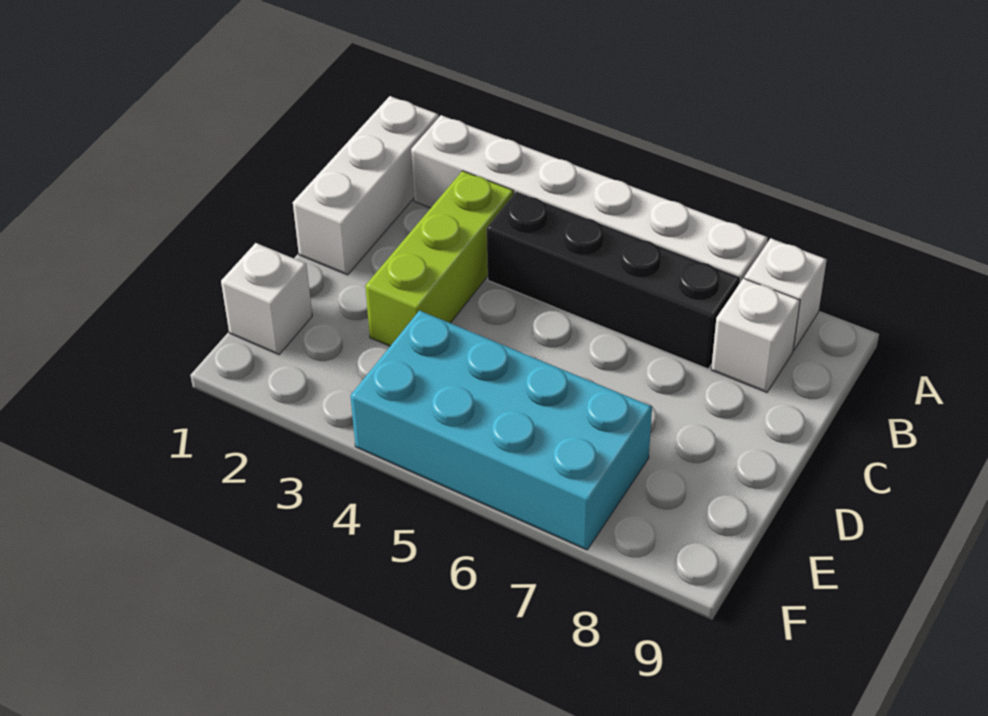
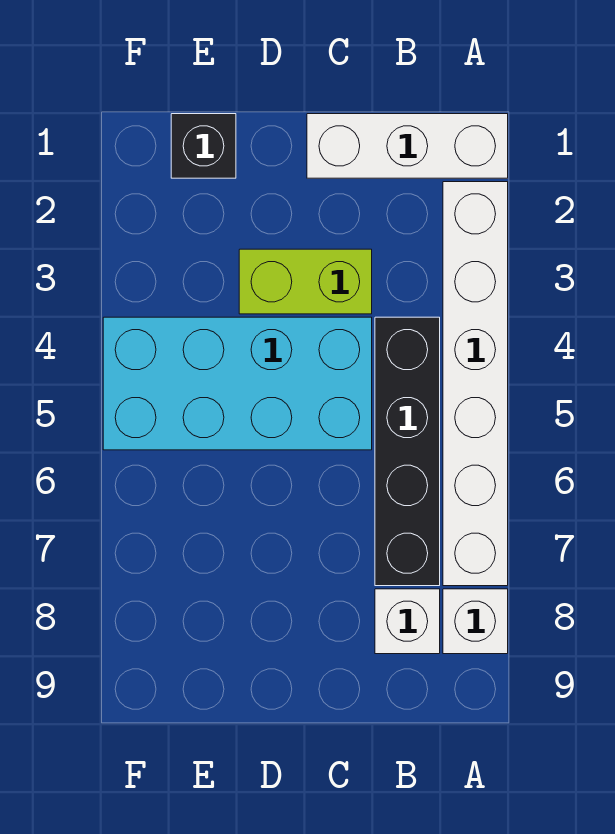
lime brick B3:D3 level 1 -> lime brick C3:D3 level 1
white brick E1 level 1 -> black brick E1 level 1
cyan brick E4:F7 level 1 -> cyan brick C4:F5 level 1

